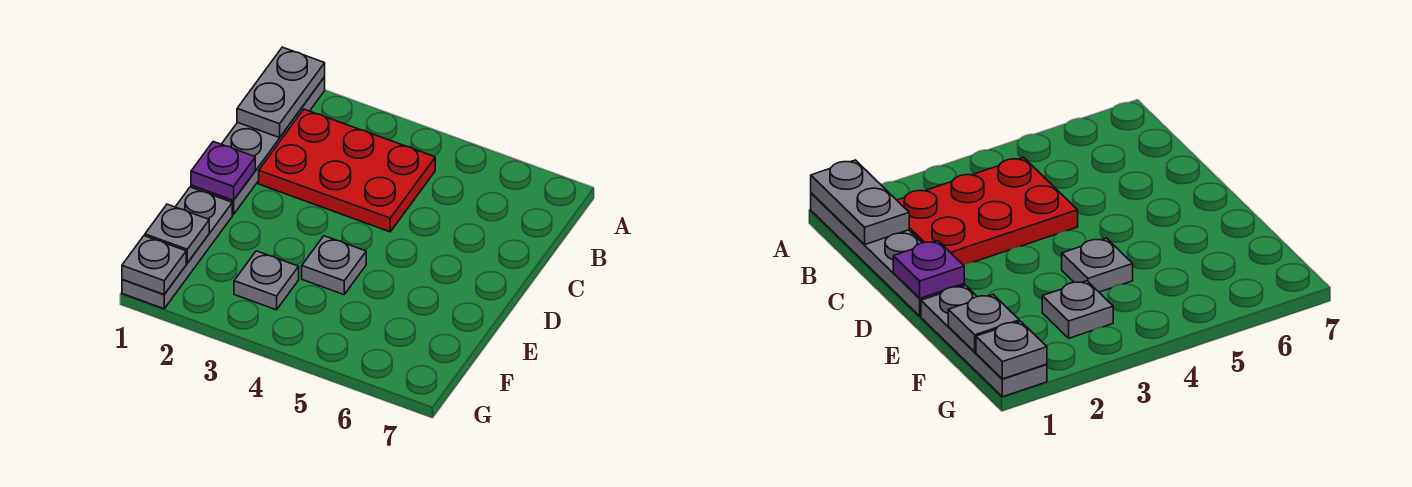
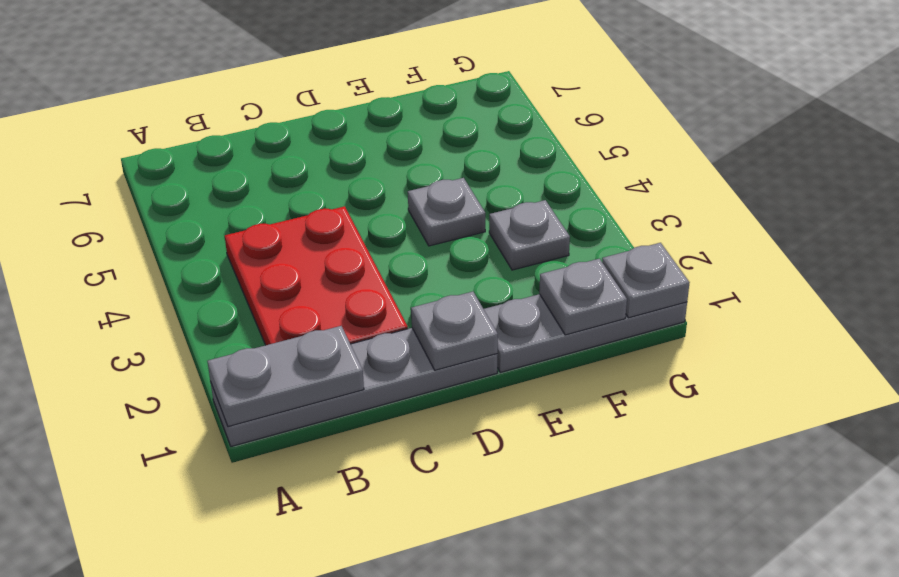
purple plate D1 level 2 -> grey plate D1 level 2

